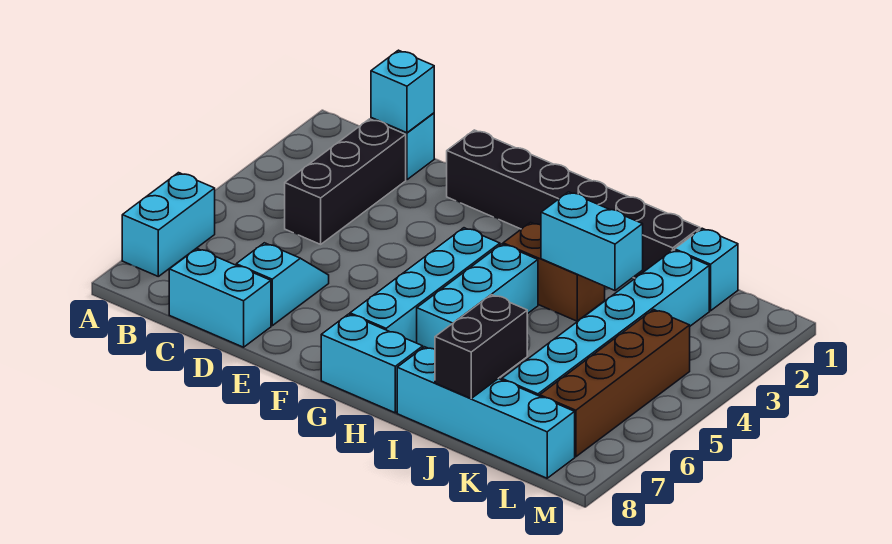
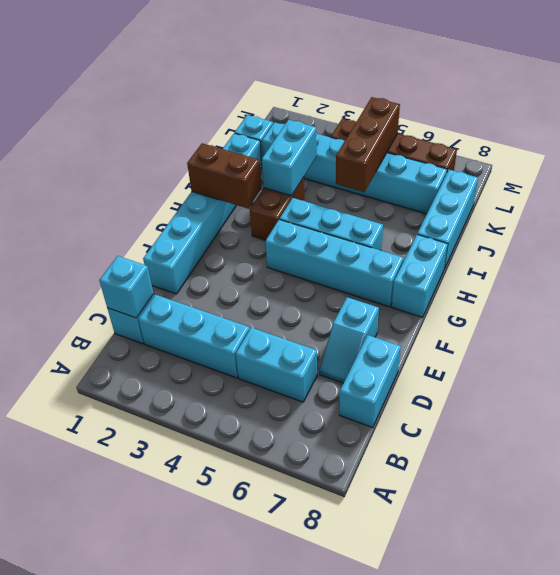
cyan brick A6:A7 level 1 -> cyan brick C5:C6 level 1
black brick C2:C4 level 1 -> cyan brick C2:C4 level 1
cyan slope D6:D7 level 1 top 7 -> cyan slope D7:E7 level 1 top E
black brick E1:J1 level 1 -> cyan brick E1:J1 level 1
none -> brown brick H1:H2 level 2
cyan brick I8:L8 level 1 -> cyan brick I8:K8 level 1
none -> brown brick J5:L5 level 2
black brick J7:J8 level 2 -> none

